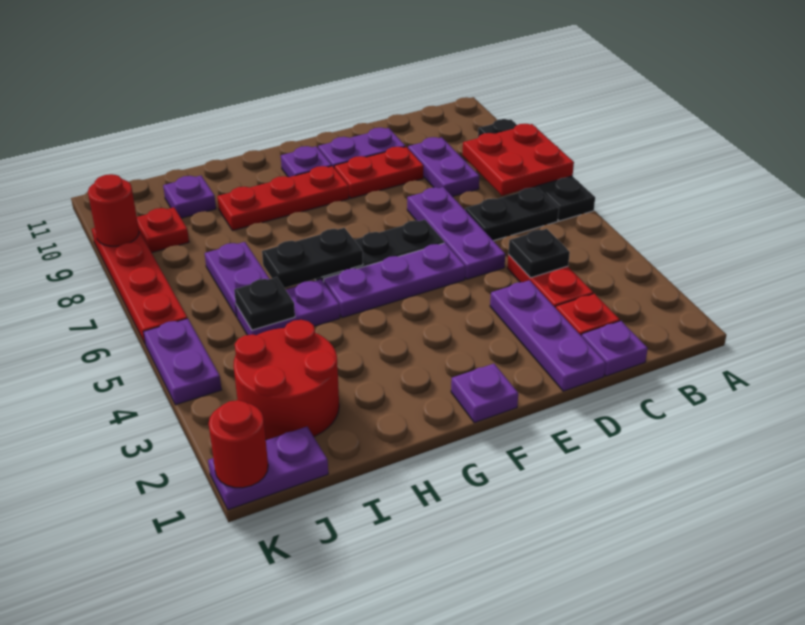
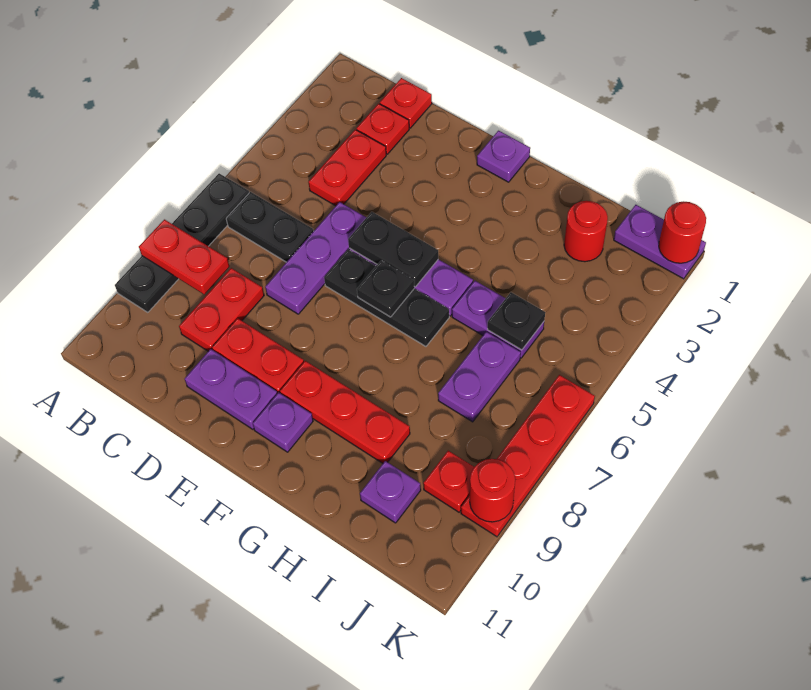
red plate A7:B8 level 2 -> red plate A8:B8 level 2
purple plate C1 level 1 -> red plate C1 level 1
black plate C4 level 2 -> black plate F6 level 2
purple plate C8:C9 level 1 -> red plate C8:C9 level 1
purple plate D1:D3 level 1 -> none
black plate G6:H6 level 2 -> black plate E5:F5 level 2
red round brick I2:J3 level 1 -> red round brick I2 level 1
purple plate K4:K5 level 1 -> none

